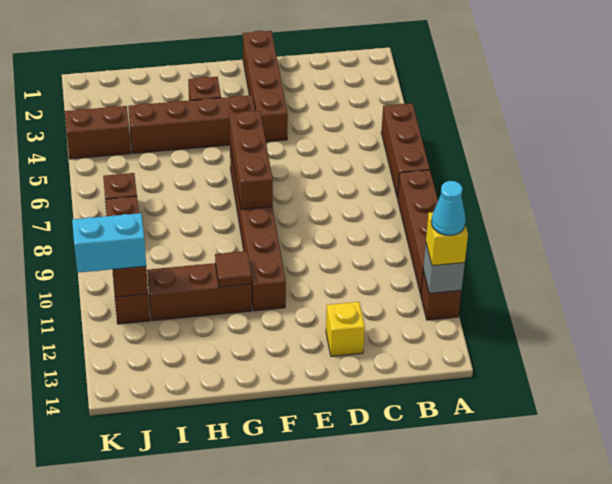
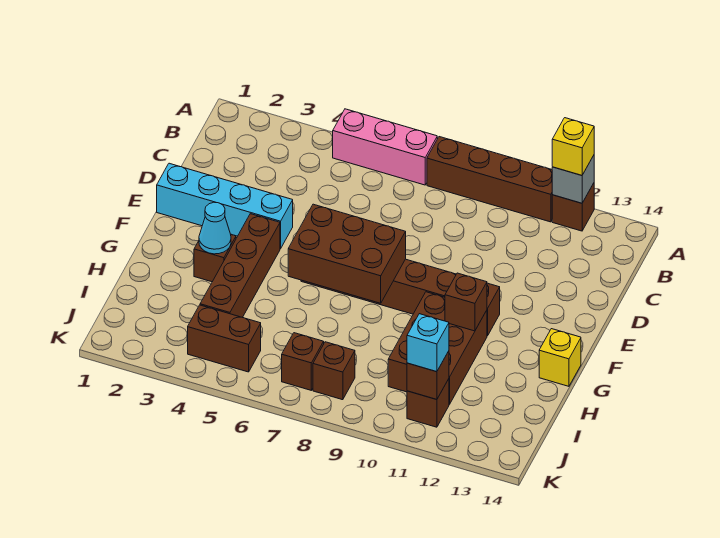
brown brick A5:A7 level 1 -> pink brick A5:A7 level 1
cyan cone A12 level 4 -> cyan cone G3 level 2
yellow brick D13 level 1 -> yellow brick G14 level 1
brown brick E1:E4 level 1 -> cyan brick E1:E4 level 1
brown brick F6:F8 level 2 -> brown brick F6:G8 level 2
brown brick G11:I11 level 1 -> brown brick G10:I11 level 1
brown tile G11 level 2 -> brown brick G11 level 2
brown brick J4:K4 level 1 -> brown brick J4:J5 level 1
cyan brick J11:K11 level 3 -> cyan brick J11 level 3

